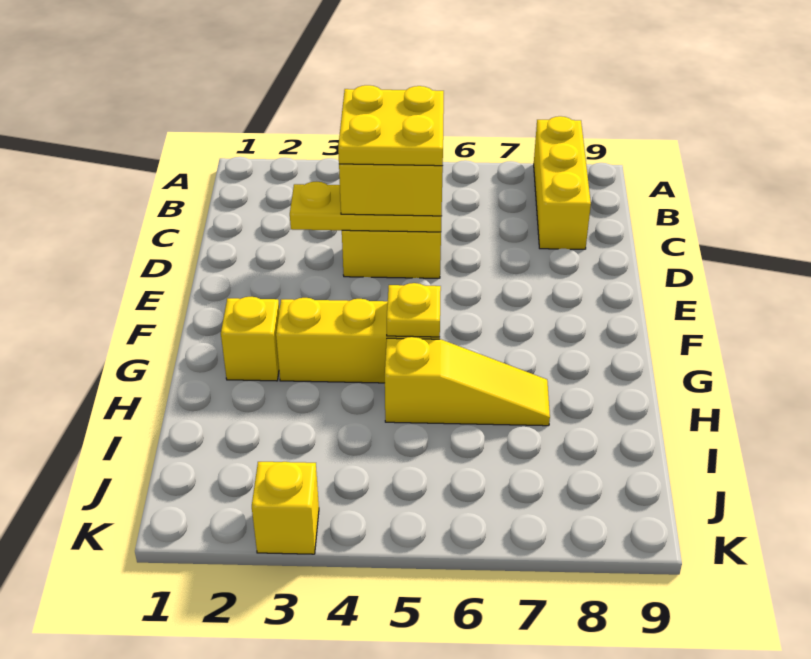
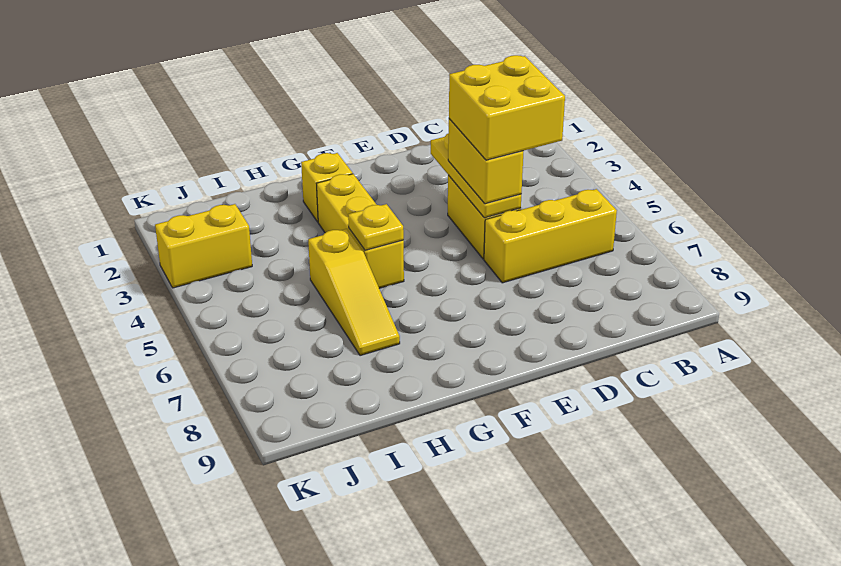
yellow brick A8:C8 level 1 -> yellow brick B6:D6 level 1
yellow plate C4:D5 level 4 -> yellow brick C4:D5 level 4
yellow brick K3 level 1 -> yellow brick J3:K3 level 1

